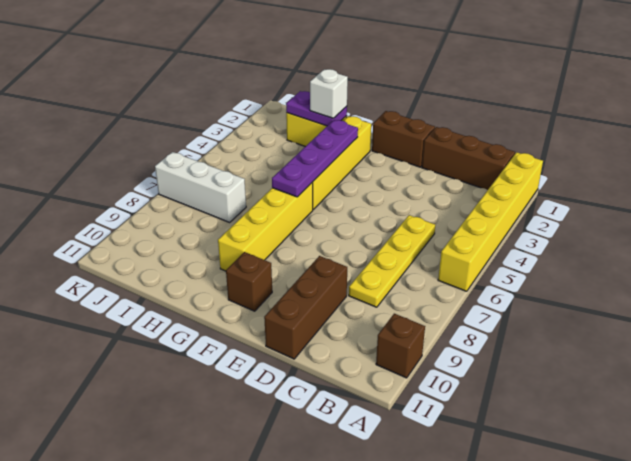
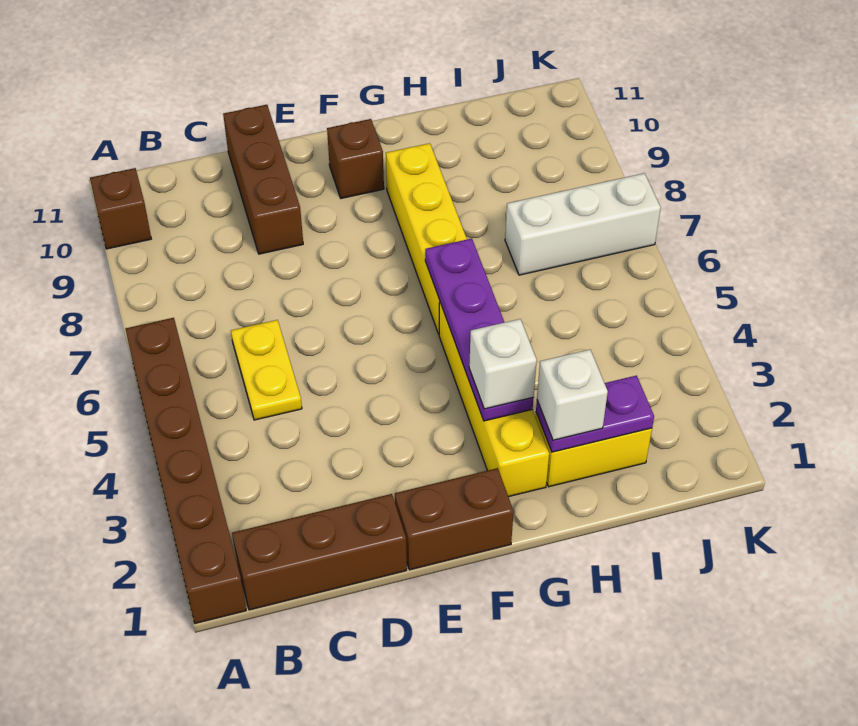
yellow brick A1:A6 level 1 -> brown brick A1:A6 level 1
yellow plate C5:C8 level 1 -> yellow plate C5:C6 level 1
none -> white brick G3 level 3

